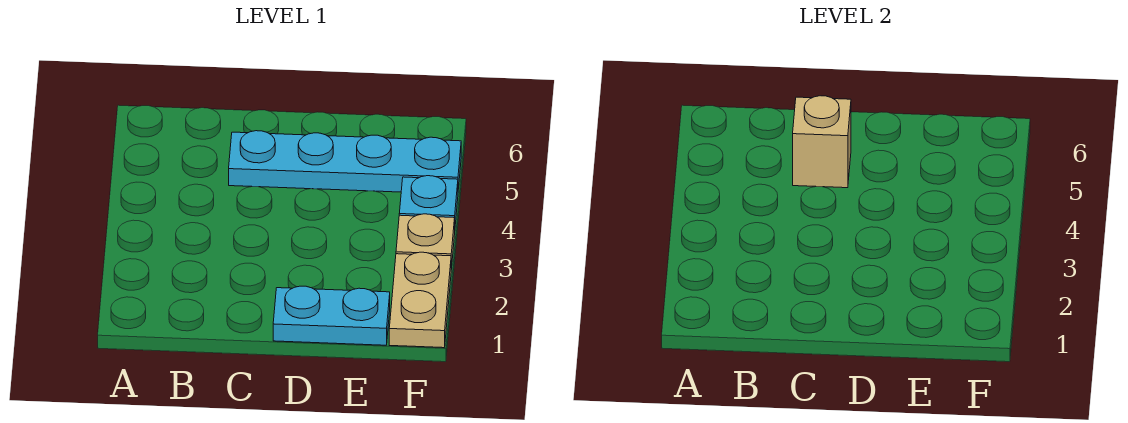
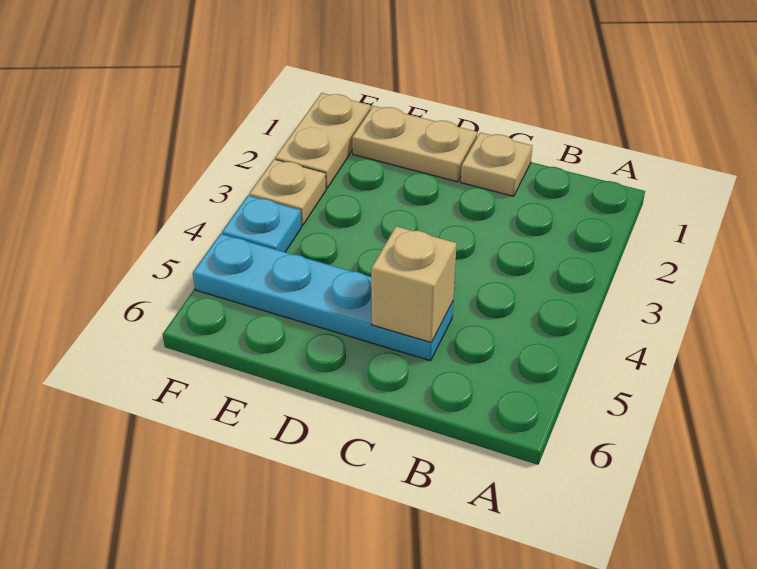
none -> tan plate C1 level 1
cyan plate D1:E1 level 1 -> tan plate D1:E1 level 1

